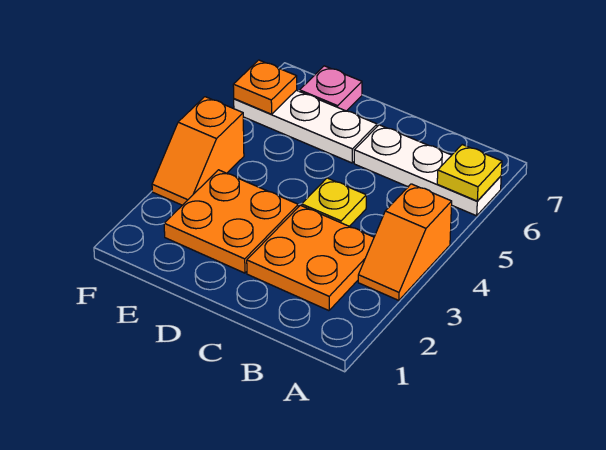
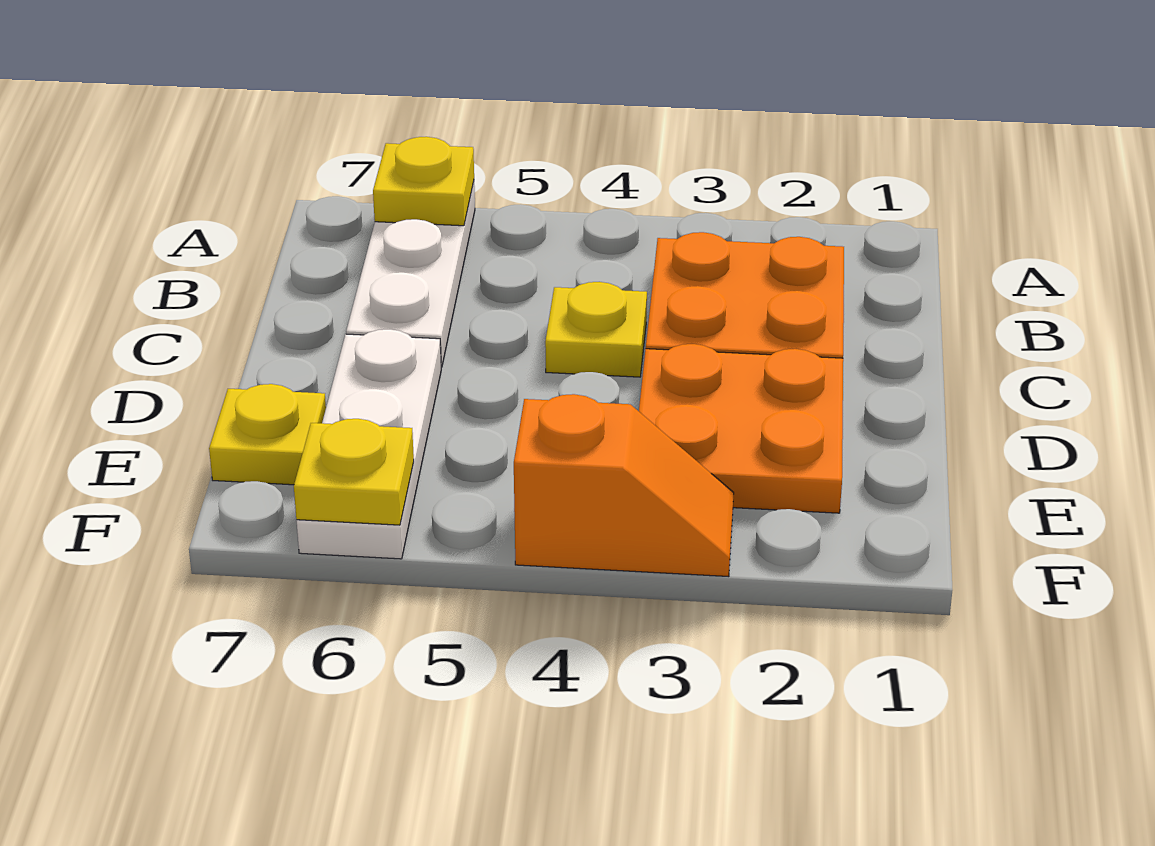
orange slope A3:A4 level 1 top 4 -> none
pink plate E7 level 1 -> yellow plate E7 level 1
orange plate F6 level 2 -> yellow plate F6 level 2

